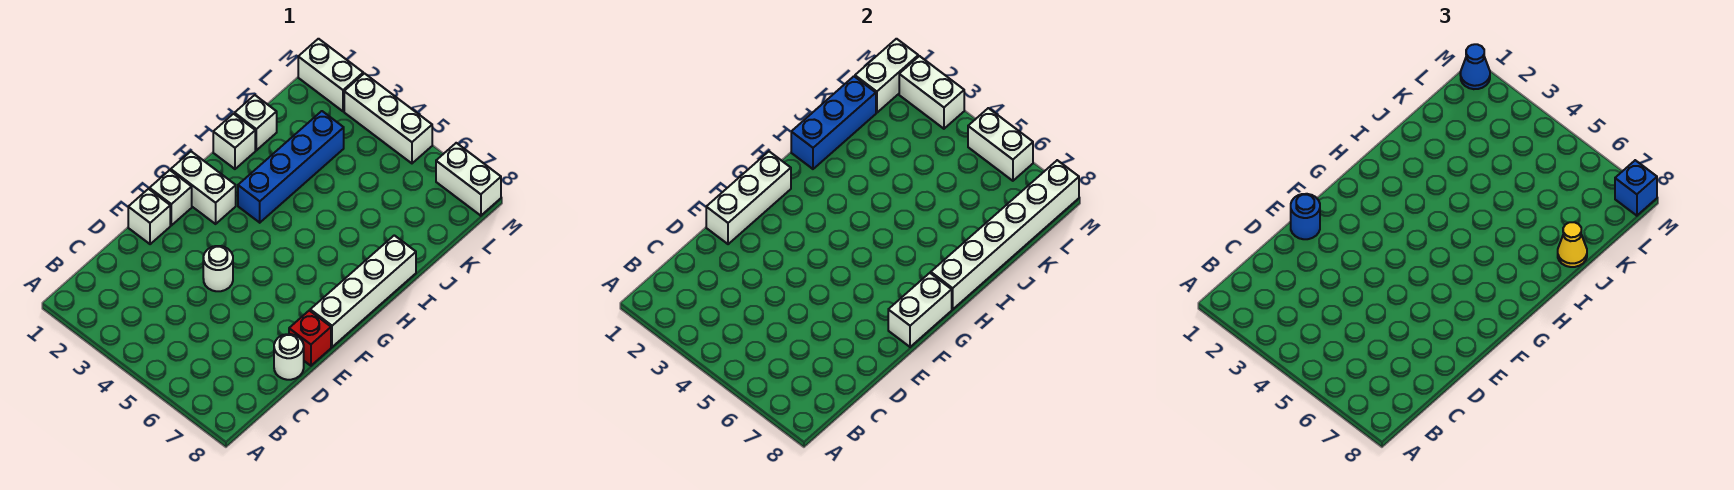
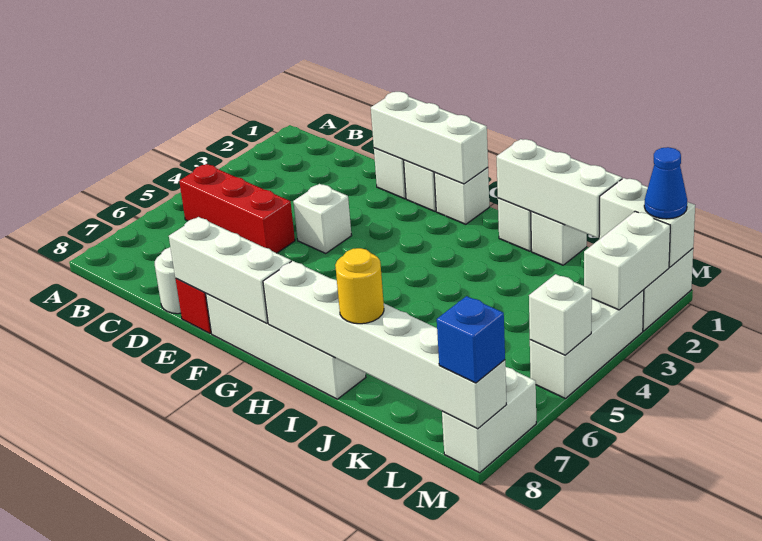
none -> red brick B5:D5 level 1
blue round brick E1 level 3 -> none
white round brick E4 level 1 -> white brick E4 level 1
white brick F8:G8 level 2 -> white brick E8:G8 level 2
white brick G1:G2 level 1 -> white brick G1 level 1
blue brick H3:K3 level 1 -> none
blue brick I1:K1 level 2 -> white brick I1:K1 level 2
yellow cone J8 level 3 -> yellow round brick J8 level 3
white brick M5:M6 level 2 -> white brick M5 level 2

